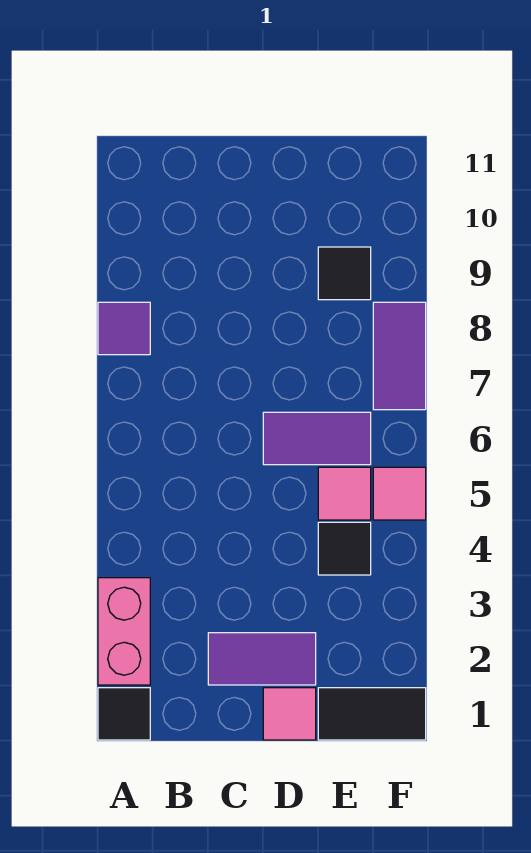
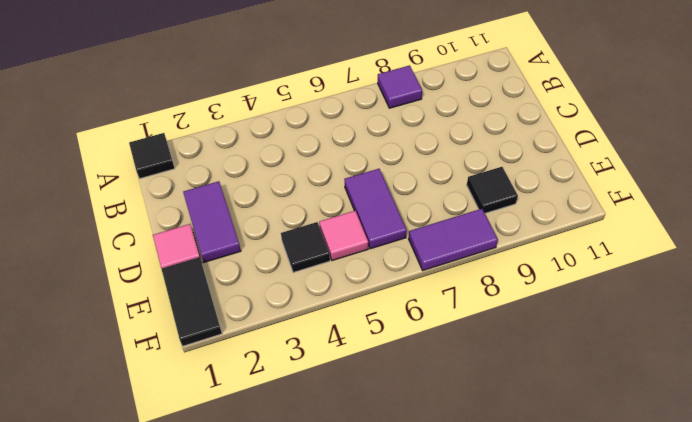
pink brick A2:A3 level 1 -> none
pink tile F5 level 1 -> none

